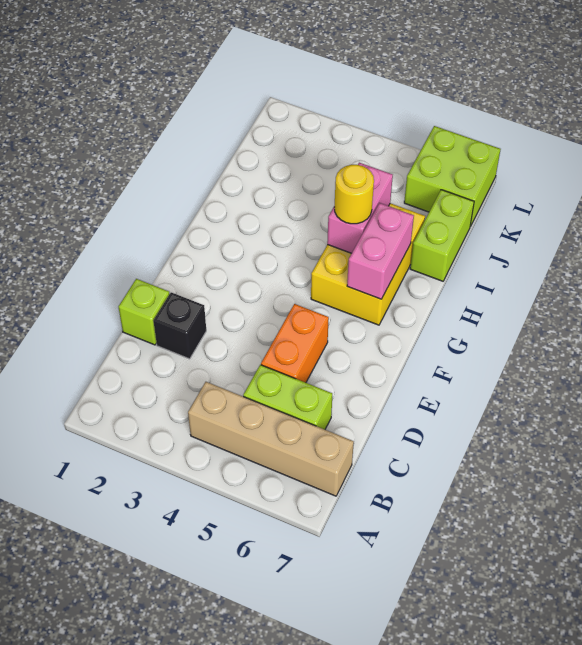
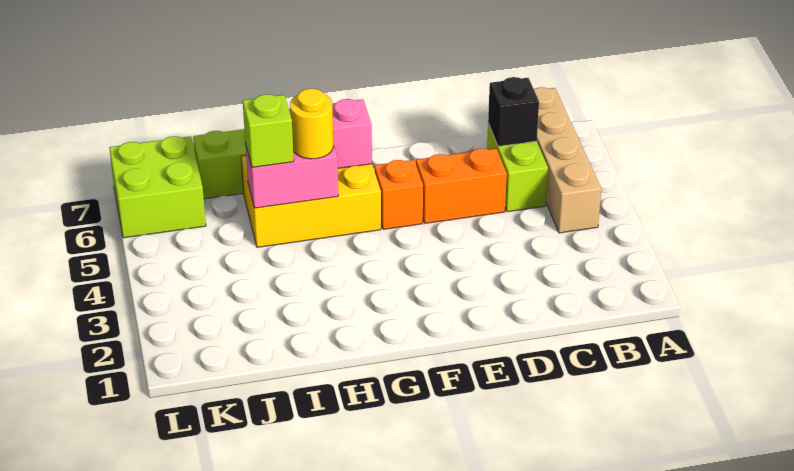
lime brick D1 level 1 -> lime brick I5 level 3
black brick D2 level 1 -> black brick C6 level 2
none -> orange brick F5 level 1

